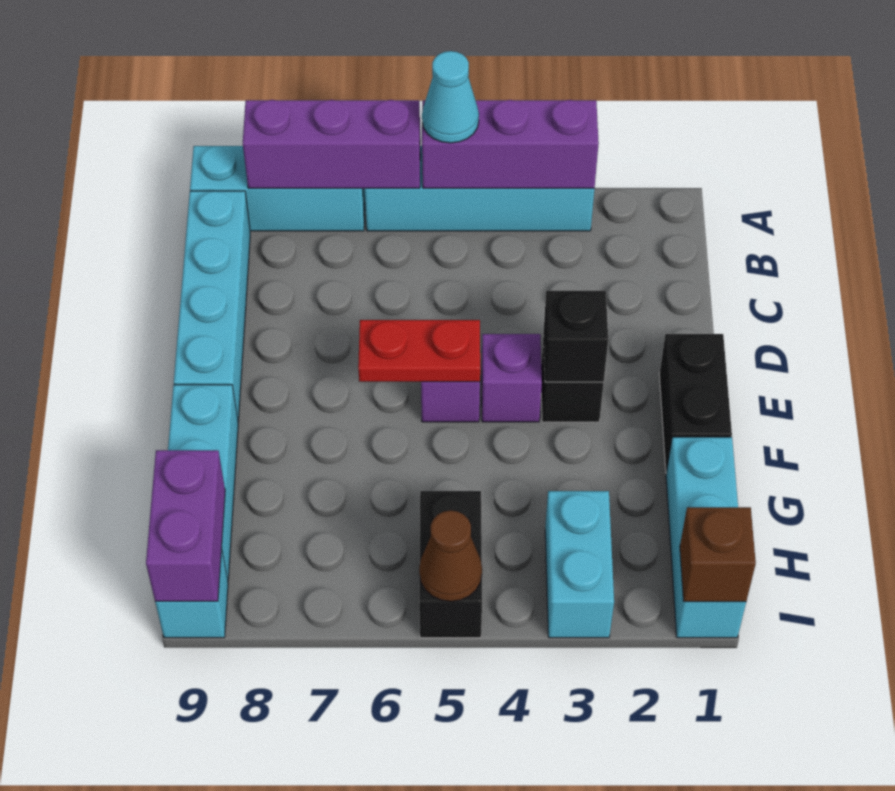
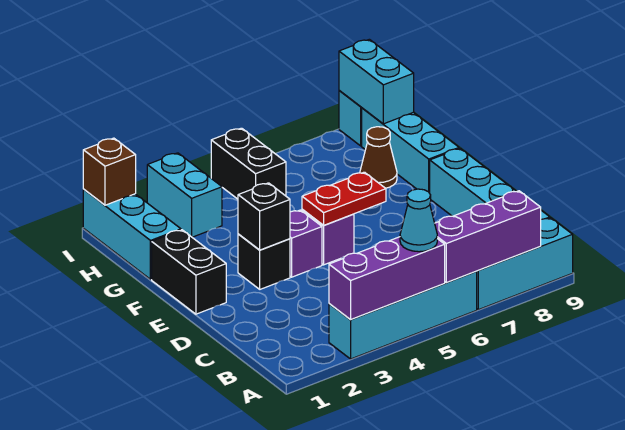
purple brick H9:I9 level 2 -> cyan brick H9:I9 level 2
brown cone I5 level 2 -> brown cone G8 level 1

